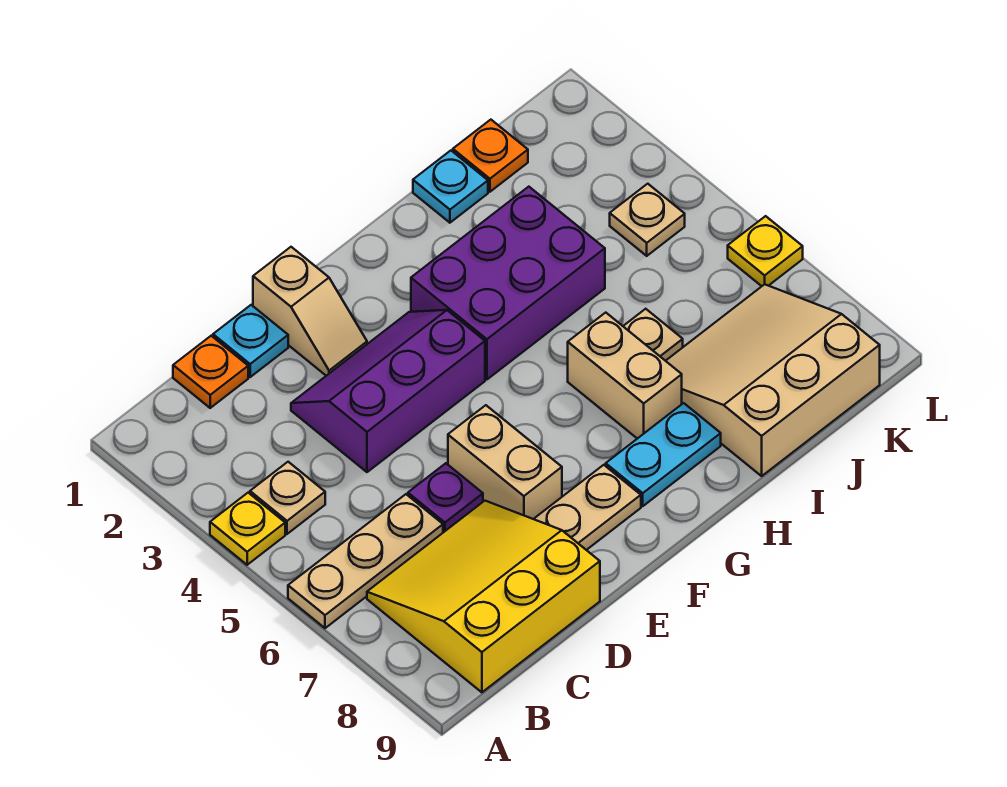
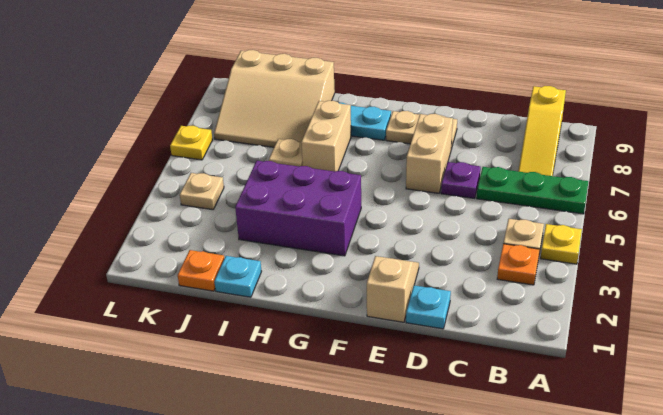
tan plate A6:C6 level 1 -> green plate A6:C6 level 1
yellow slope B7:D9 level 1 top 9 -> yellow slope B7:B9 level 1 top 9
orange plate C1 level 1 -> orange plate B3 level 1
purple slope D3:F4 level 1 top 4 -> none

